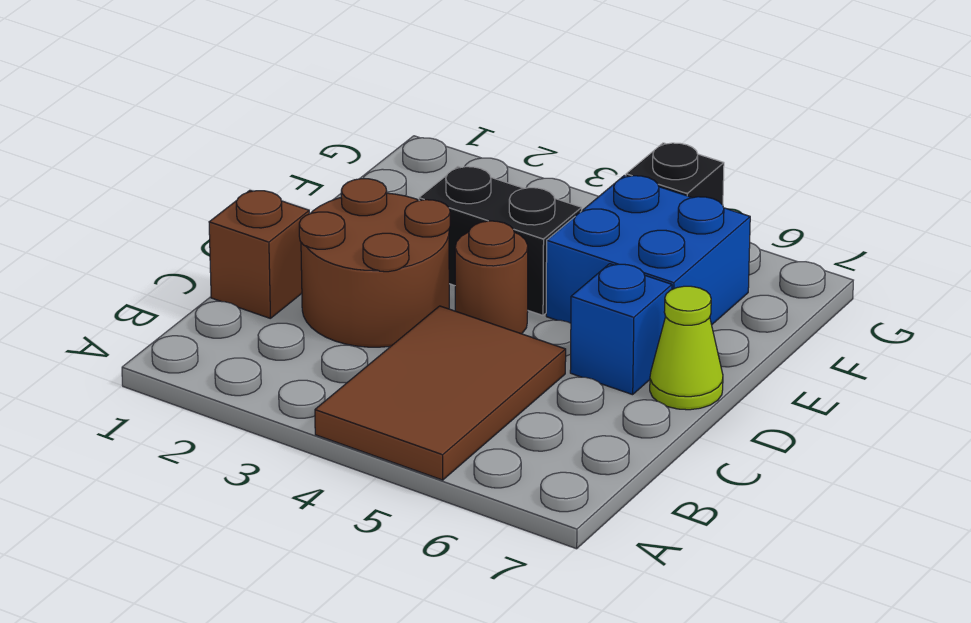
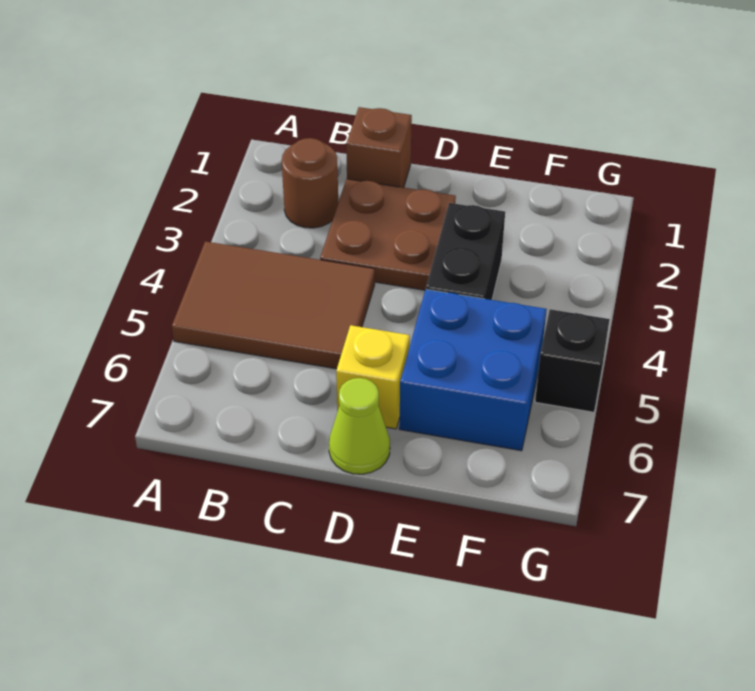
brown round brick C2:D3 level 1 -> brown plate C2:D3 level 1
brown round brick D4 level 1 -> brown round brick B2 level 1
blue brick D6 level 1 -> yellow brick D6 level 1

